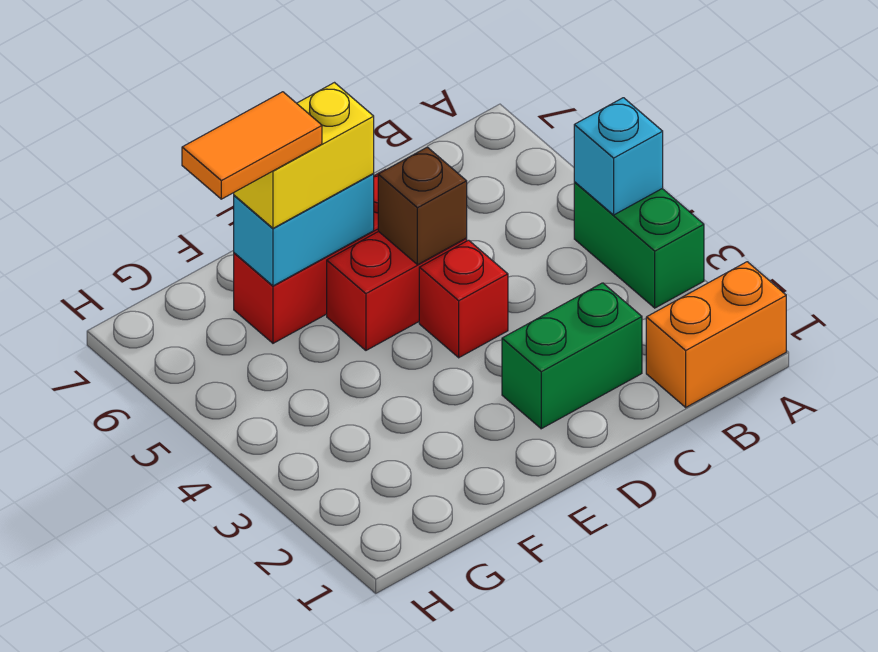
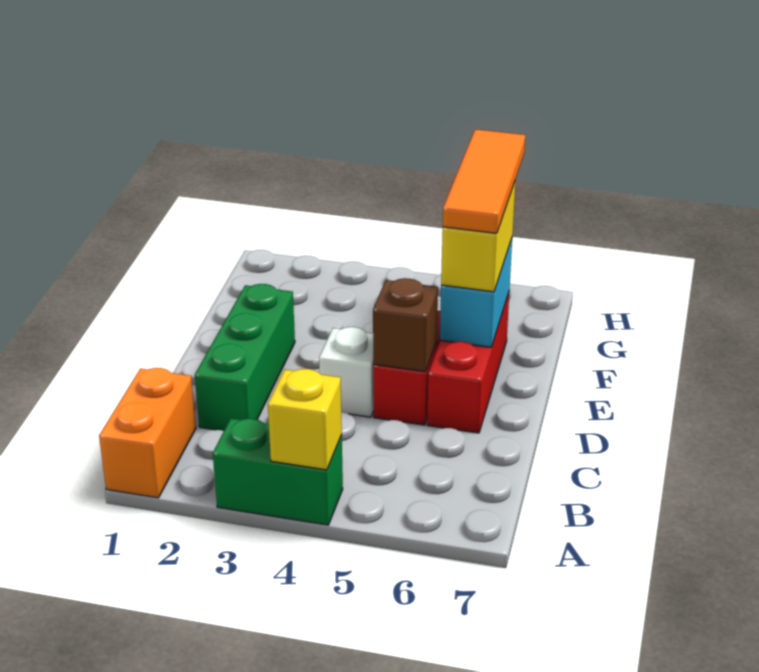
cyan brick A4 level 2 -> yellow brick A4 level 2
green brick C2:D2 level 1 -> green brick C2:E2 level 1
red brick D4 level 1 -> white brick D4 level 1
orange tile F6:G6 level 4 -> orange tile E6:G6 level 4

